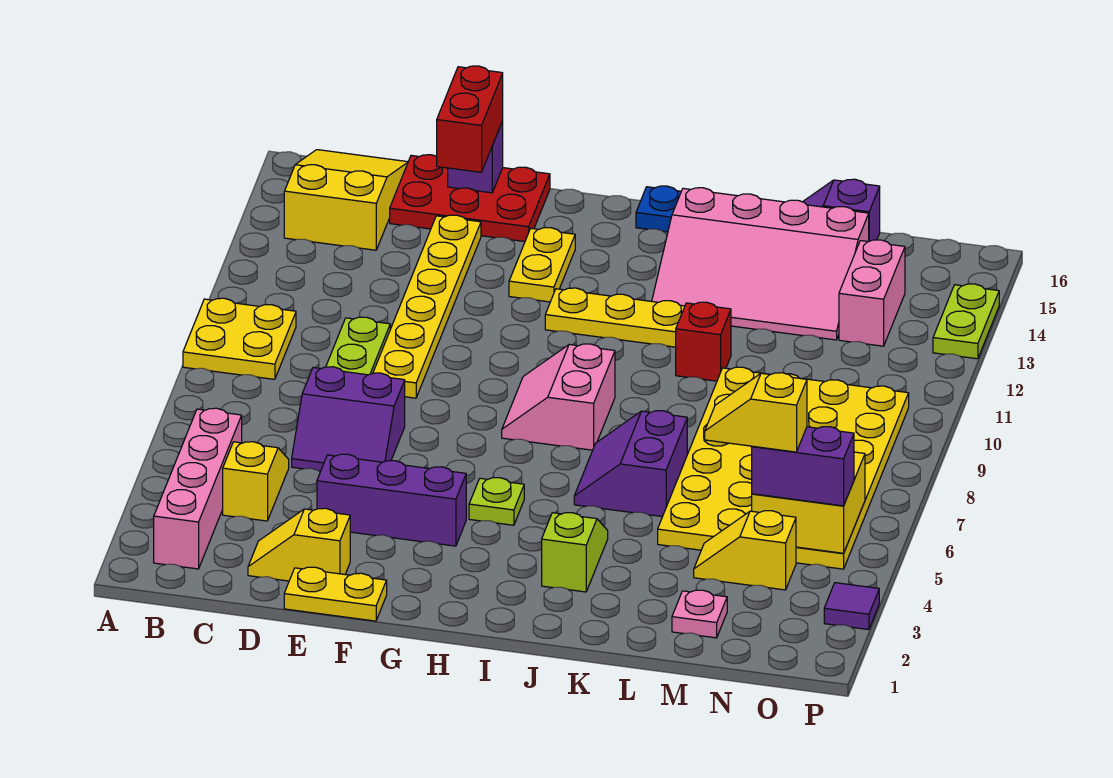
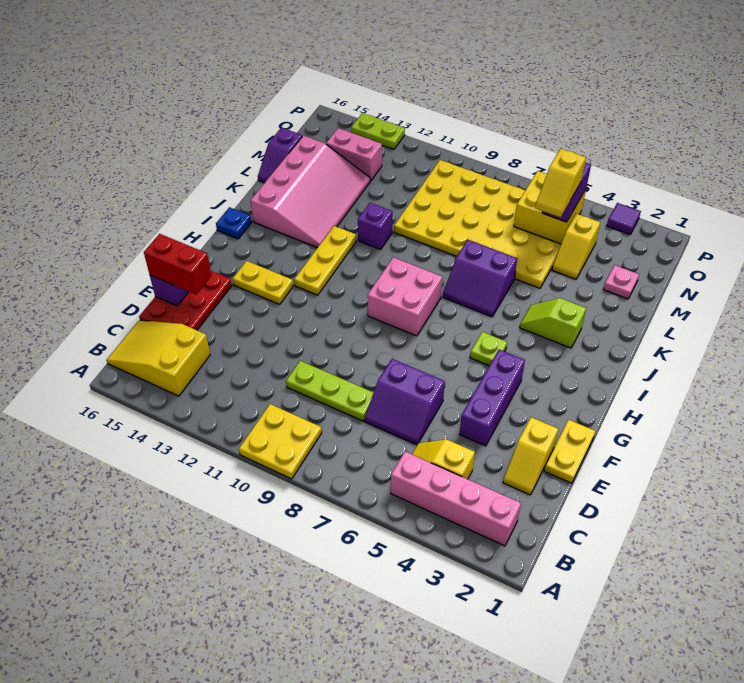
purple slope D6:E7 level 1 top 7 -> purple slope D6:E7 level 1 top E
yellow plate E9:E14 level 1 -> none
pink slope H8:I9 level 1 top I -> pink brick H8:I9 level 1
red brick K11 level 1 -> purple brick K11 level 1

